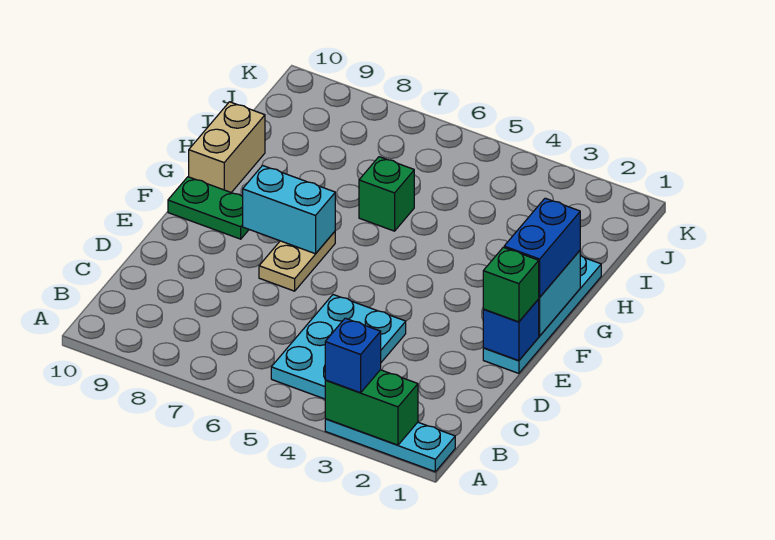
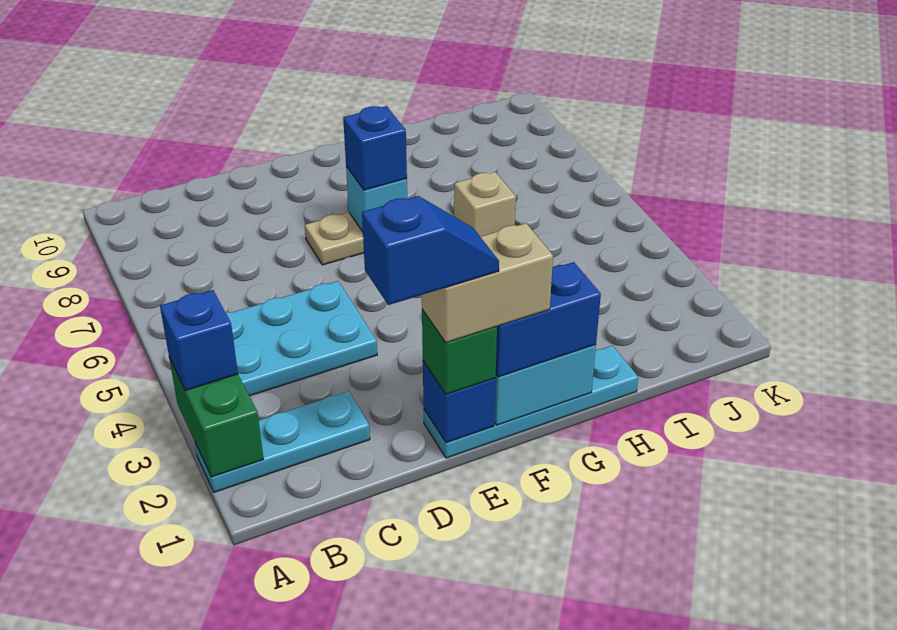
cyan plate A1:A3 level 1 -> cyan plate A2:C2 level 1
none -> blue slope D1:E1 level 5 top D
cyan brick F7:F8 level 2 -> cyan brick F7 level 2
none -> blue brick F7 level 3
green plate F9:F10 level 1 -> none
tan brick G10:H10 level 1 -> tan brick E1:F1 level 4
green brick H6 level 1 -> tan brick H6 level 1

